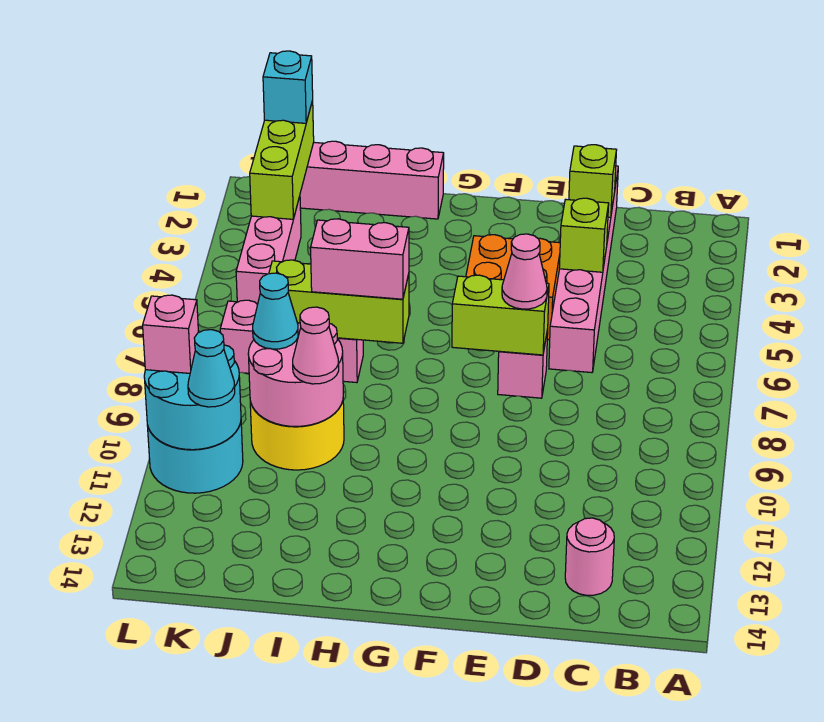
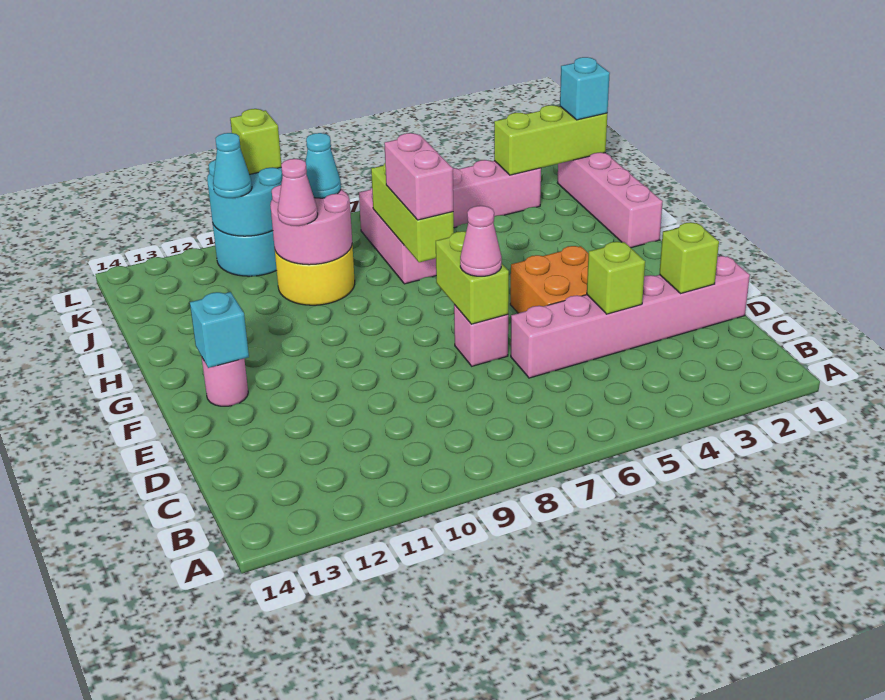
pink round brick C13 level 1 -> pink round brick F13 level 1
none -> cyan brick F13 level 2
pink brick L10 level 3 -> lime brick L10 level 3

